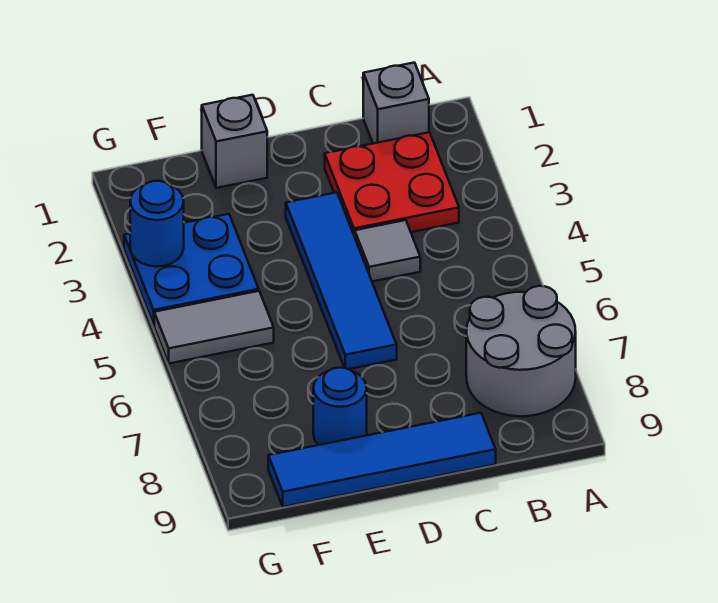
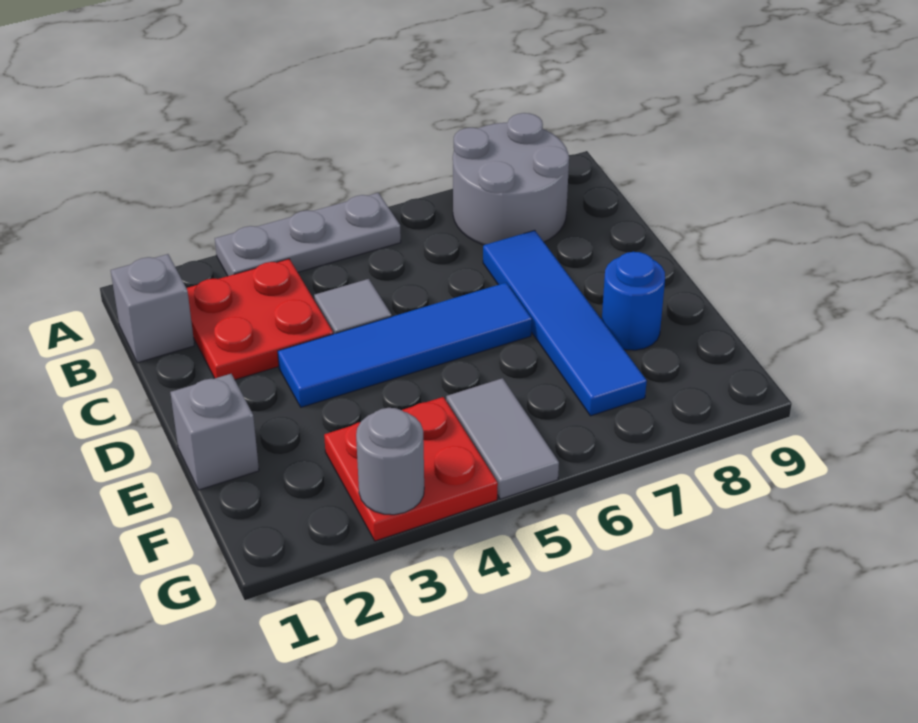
none -> grey plate A3:A5 level 1
blue tile C9:F9 level 1 -> blue tile C7:F7 level 1
blue plate F3:G4 level 1 -> red plate F3:G4 level 1
blue round brick G3 level 2 -> grey round brick G3 level 2

